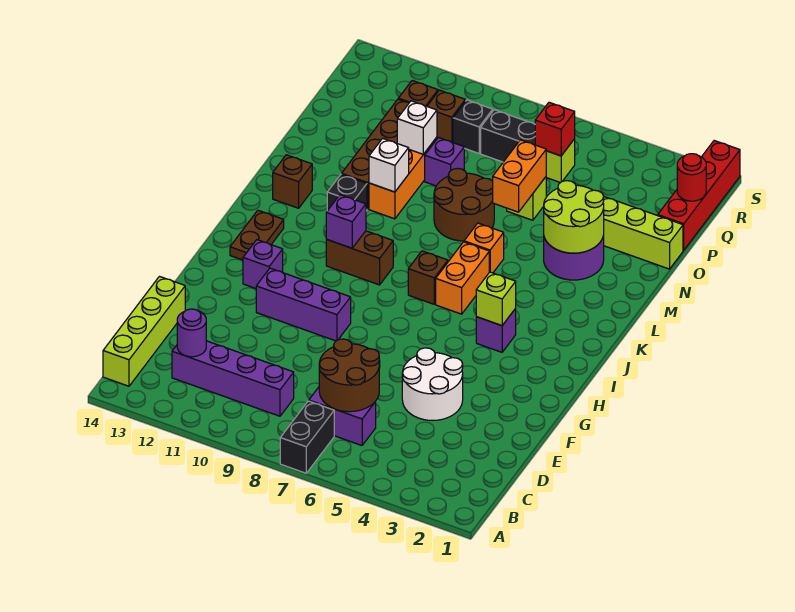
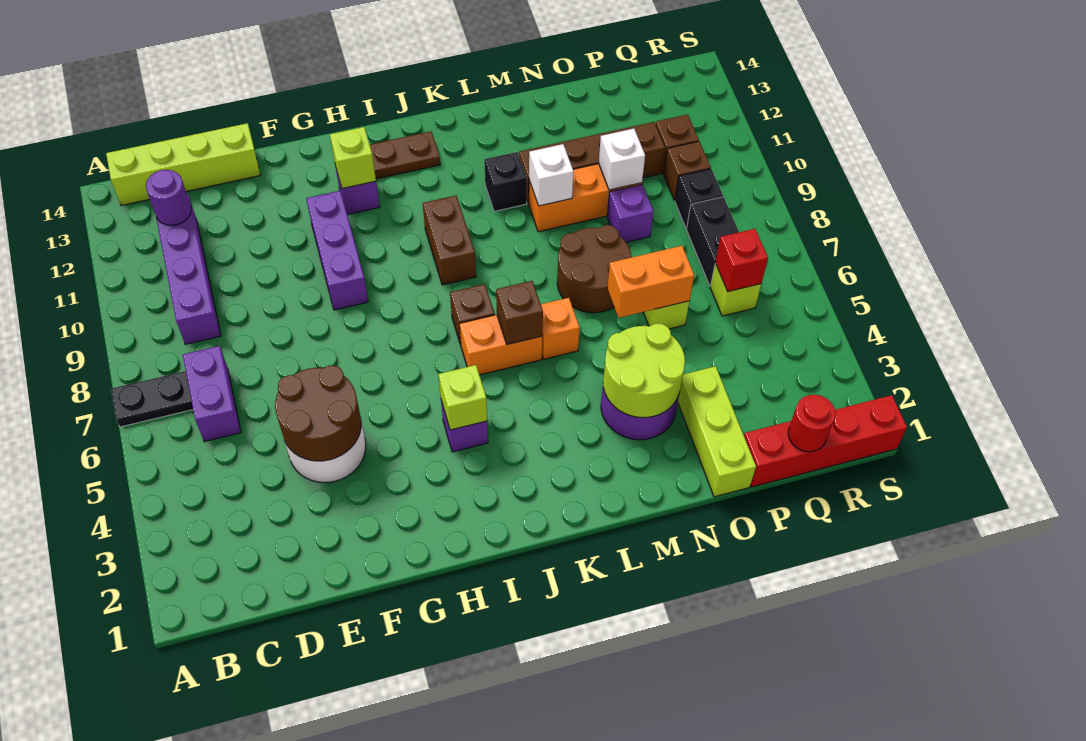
black brick A7:B7 level 1 -> black plate A7:B7 level 1
brown round brick C6:D7 level 2 -> brown round brick E4:F5 level 2
none -> lime brick H12 level 2
purple brick J10 level 2 -> none
brown brick L13 level 1 -> brown brick K6 level 2

